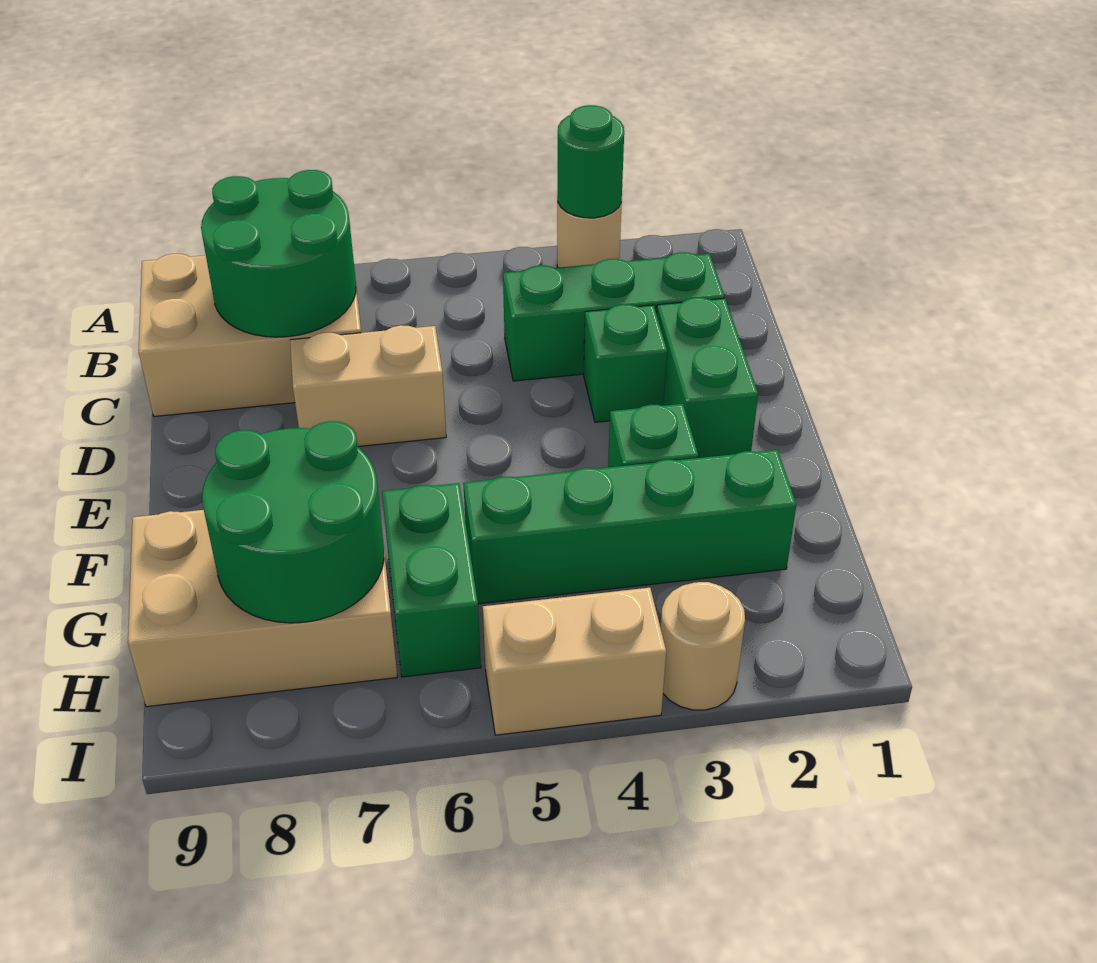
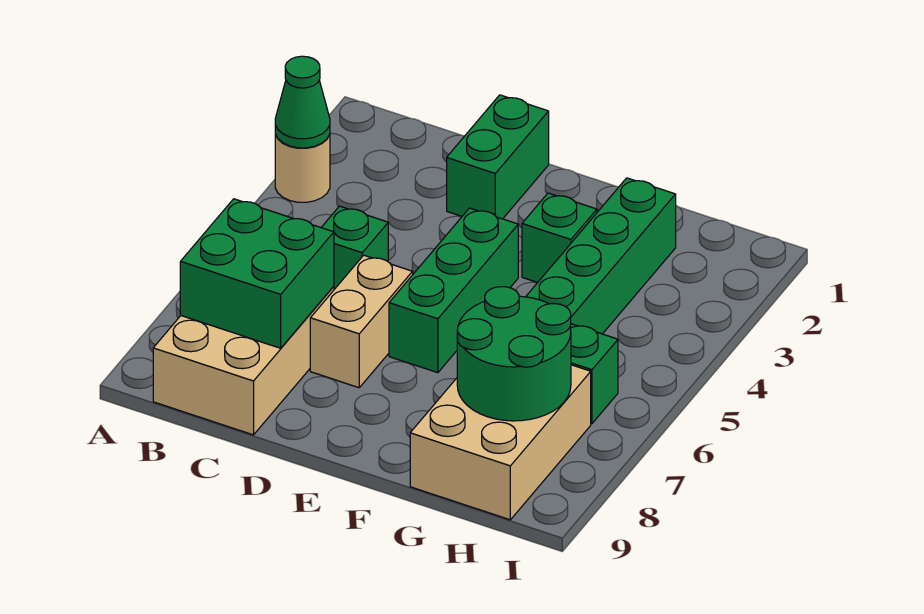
green round brick A3 level 2 -> green cone A3 level 2
green round brick B7:C8 level 2 -> green brick B7:C8 level 2
green brick C2:C4 level 1 -> green brick E4:E6 level 1
green brick D2:E2 level 1 -> green brick D1:D2 level 1
green brick D3 level 1 -> green brick C5 level 1
tan round brick I3 level 1 -> none
tan brick I4:I5 level 1 -> none

